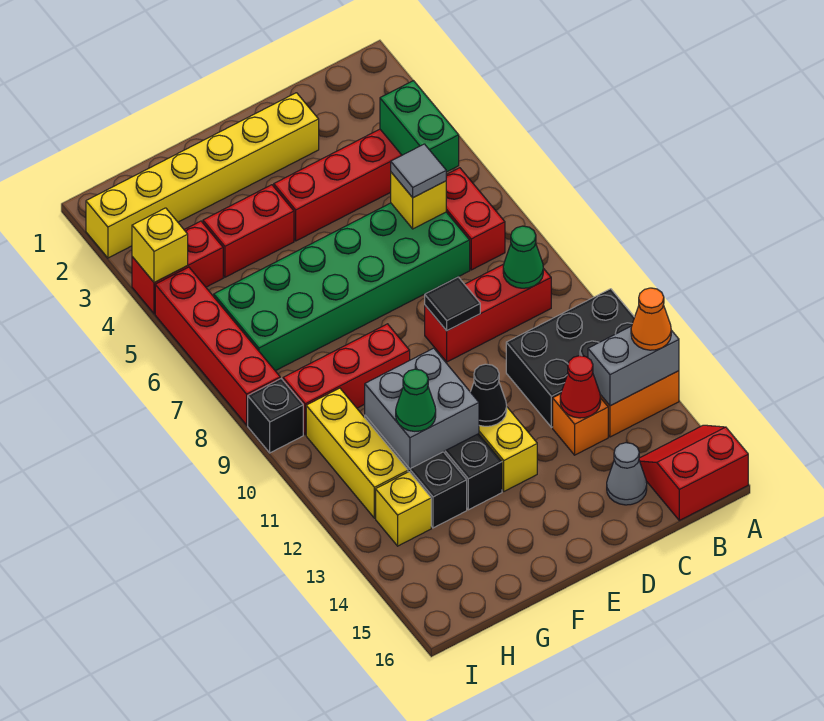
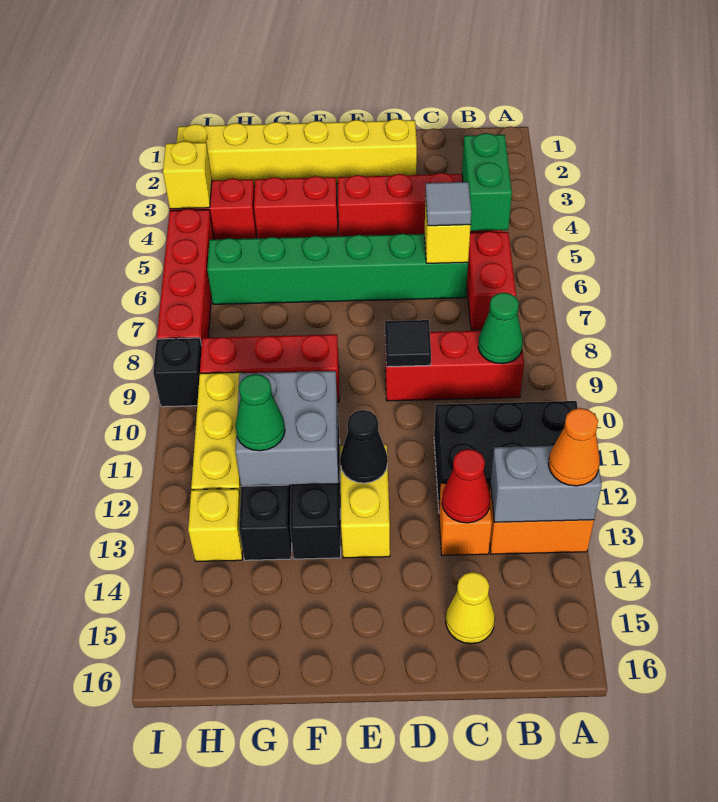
red slope A15:B16 level 1 top 16 -> none
green brick C6:H7 level 1 -> green brick C6:H6 level 1
grey cone C15 level 1 -> yellow cone C15 level 1

